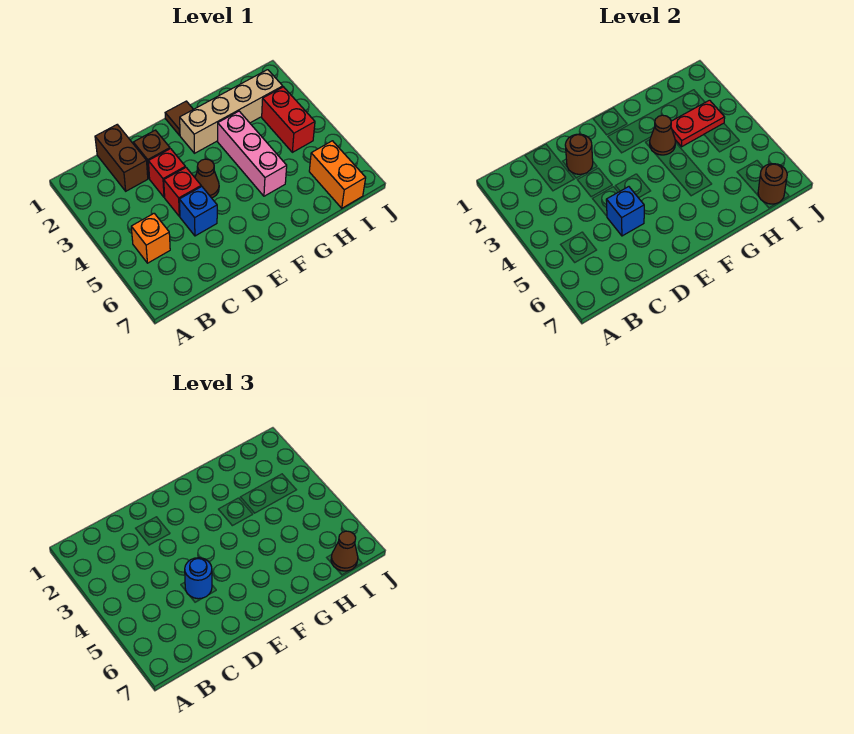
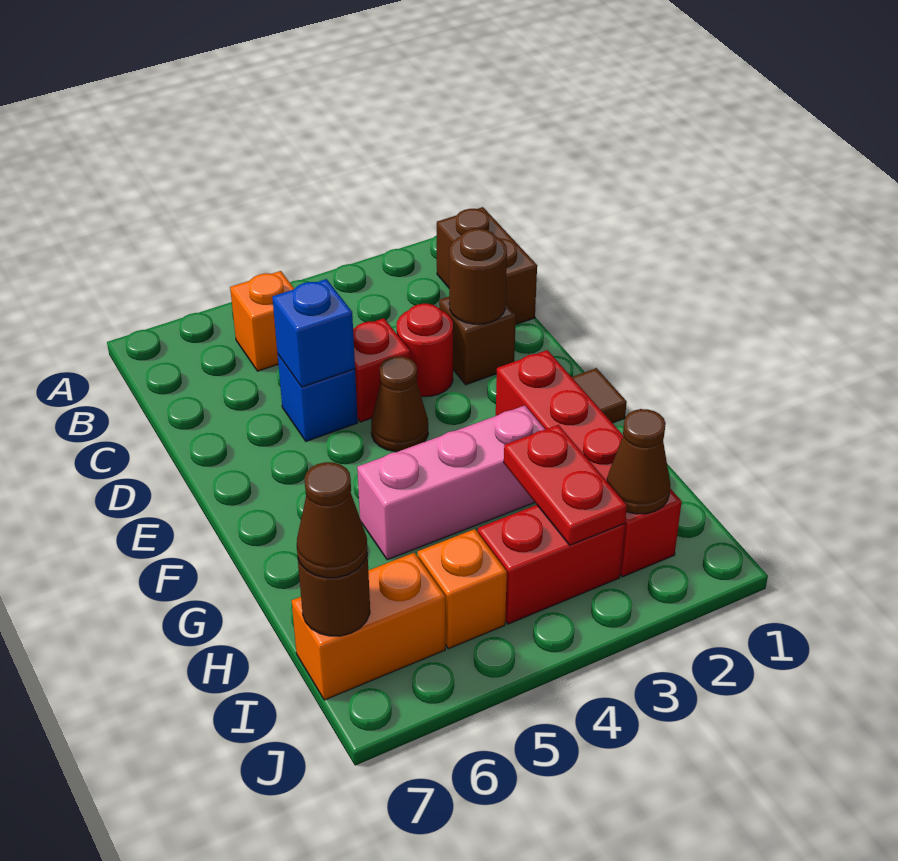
brown brick C1:C2 level 1 -> brown brick B1:C1 level 1
red brick D3 level 1 -> red round brick D3 level 1
blue round brick D5 level 3 -> none
tan brick F2:I2 level 1 -> red brick F2:I2 level 1
brown cone G3 level 2 -> brown cone I2 level 2
none -> orange brick I5 level 1

